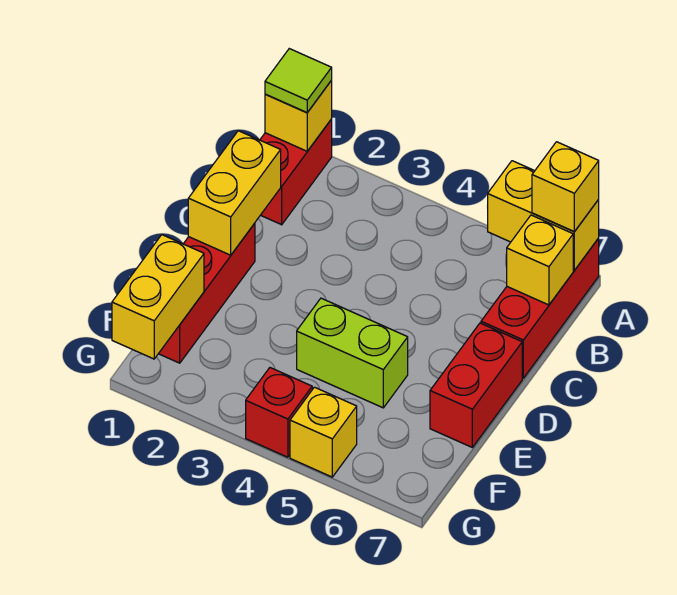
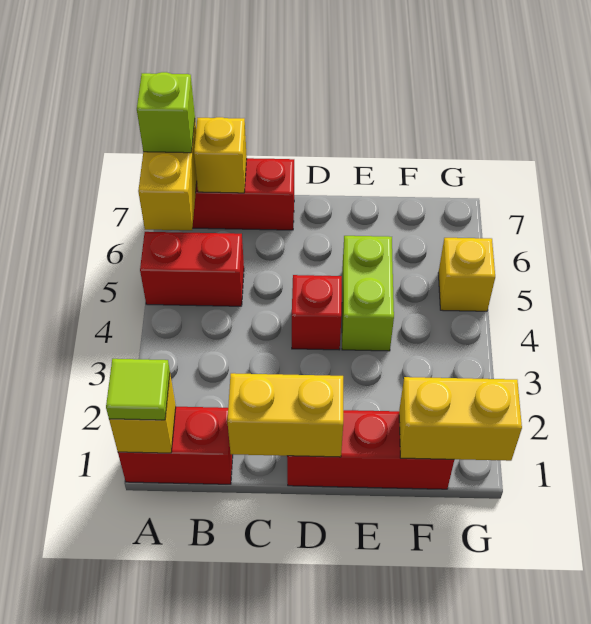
yellow brick A7 level 3 -> lime brick A7 level 3
red brick D7:E7 level 1 -> red brick A5:B5 level 1
red brick G4 level 1 -> red brick D4 level 1

